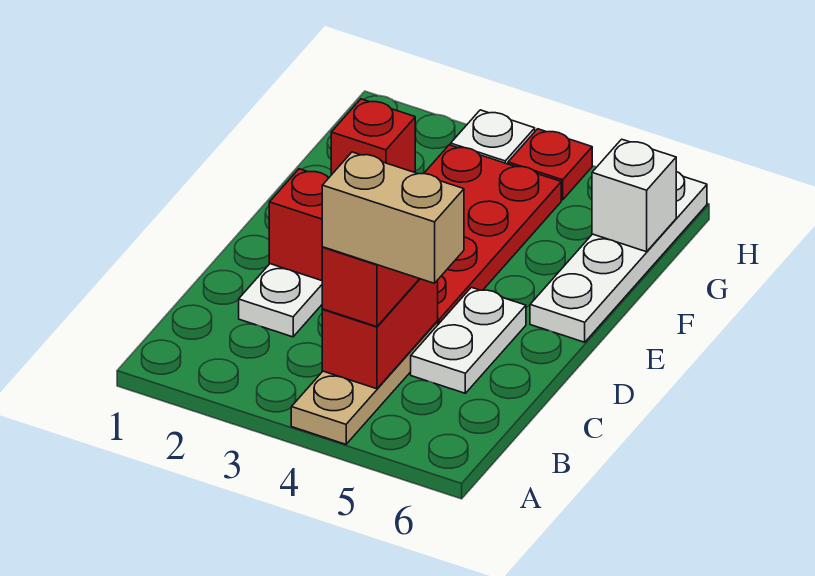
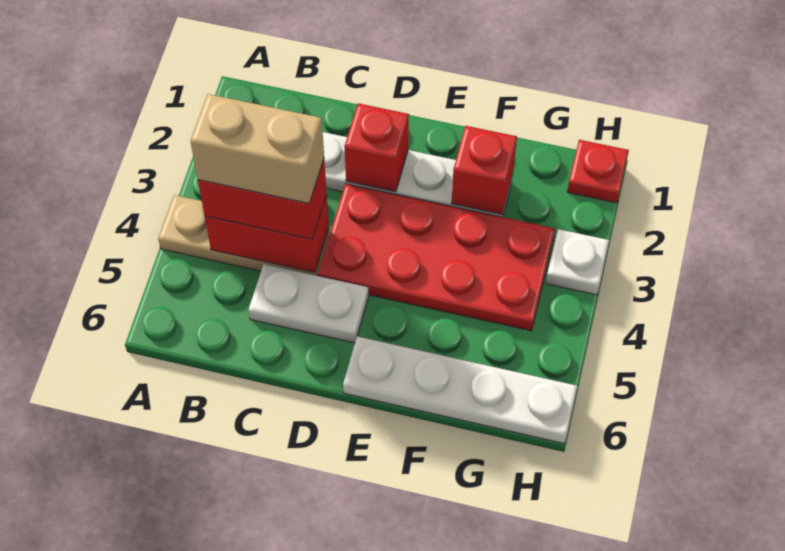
tan brick B4:B5 level 4 -> tan brick B4:C4 level 4
white brick G6 level 2 -> none
red plate H4 level 1 -> red plate H1 level 1

